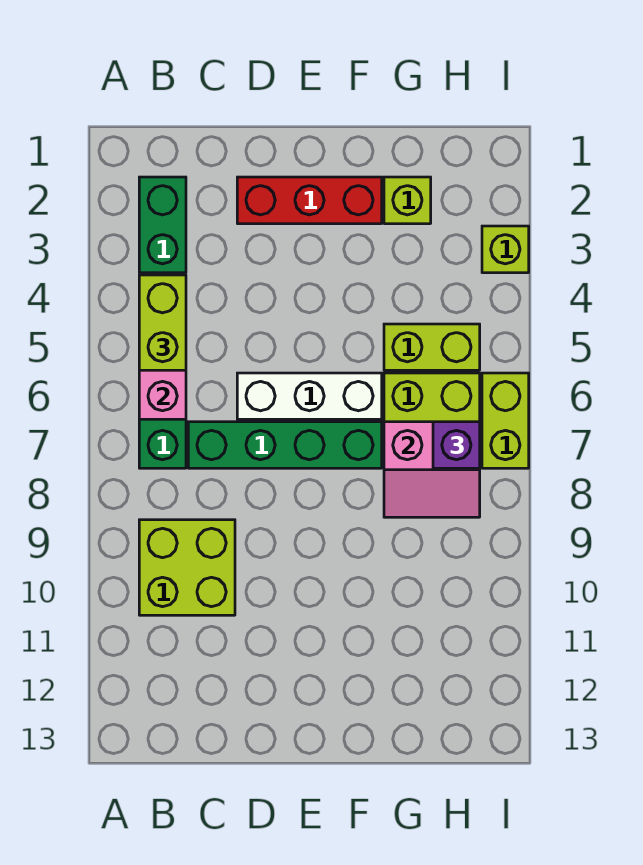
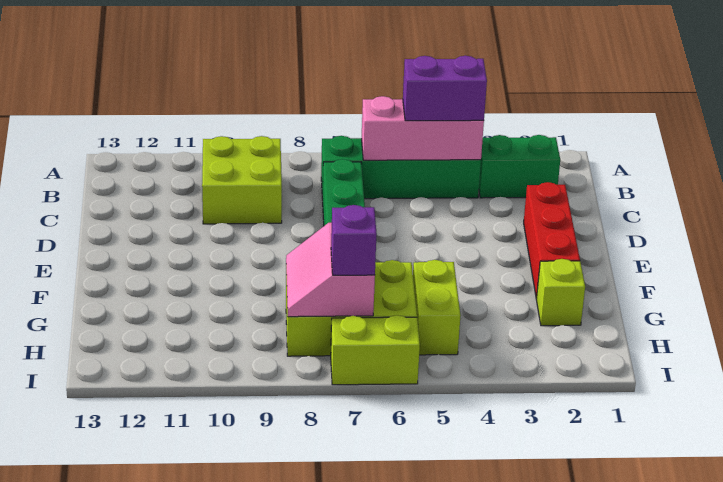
lime brick B4:B5 level 3 -> purple brick B4:B5 level 3
white brick D6:F6 level 1 -> none
lime brick I3 level 1 -> none

